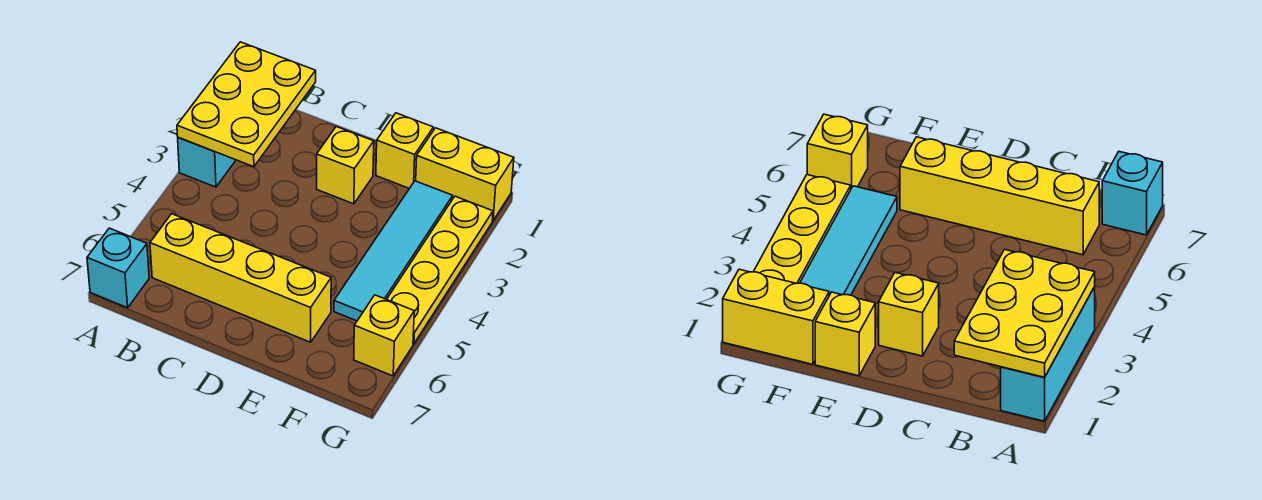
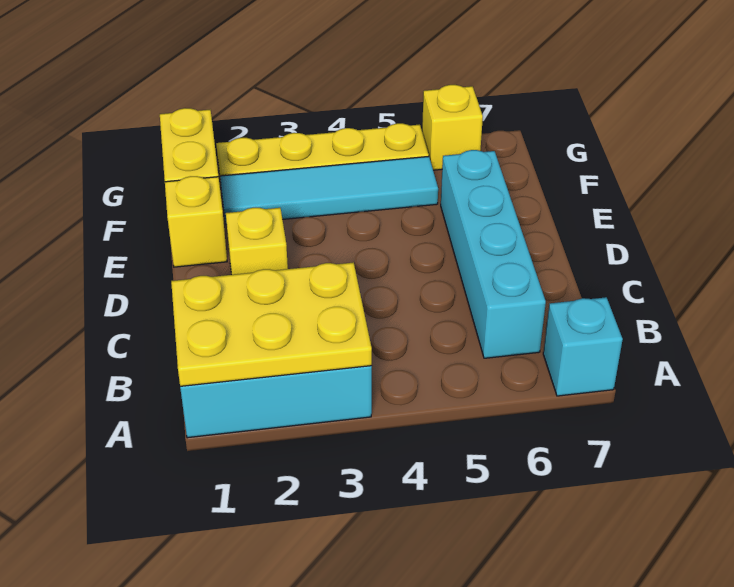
yellow brick B6:E6 level 1 -> cyan brick B6:E6 level 1

